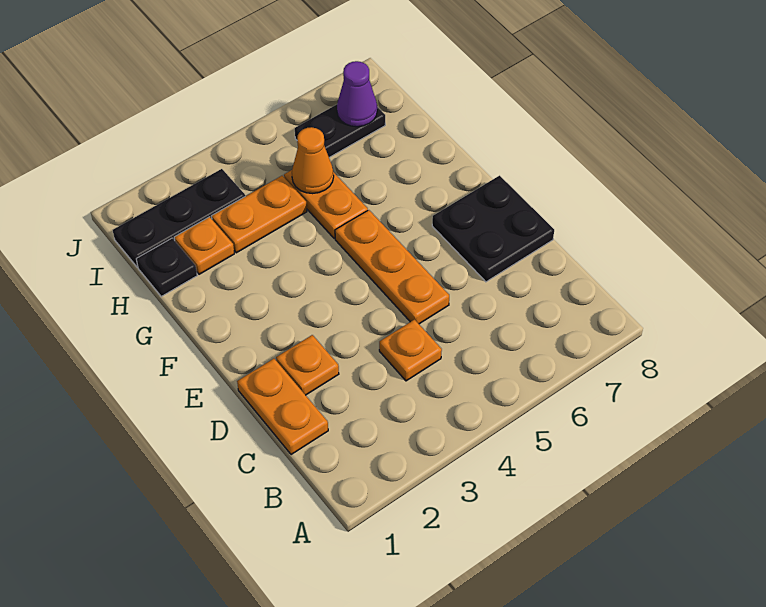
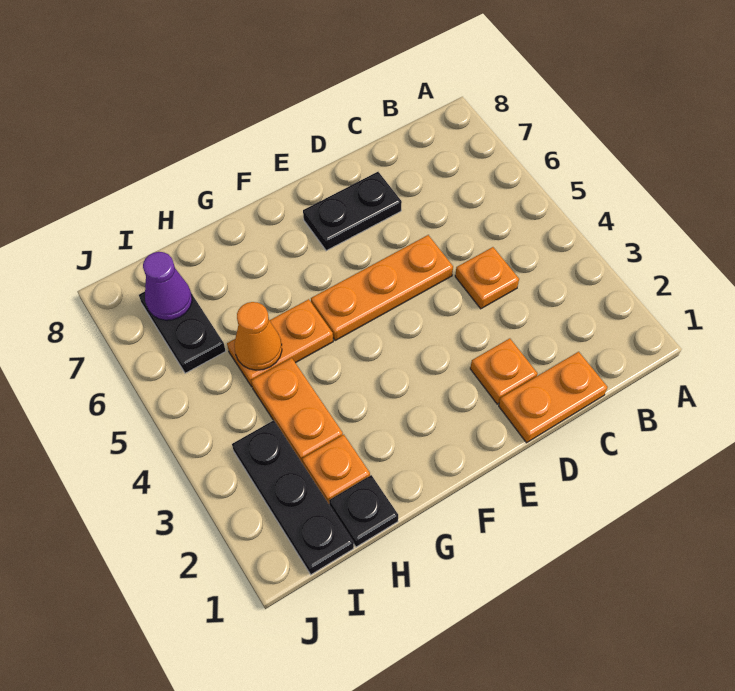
black plate D7:E8 level 1 -> black plate D7:E7 level 1

